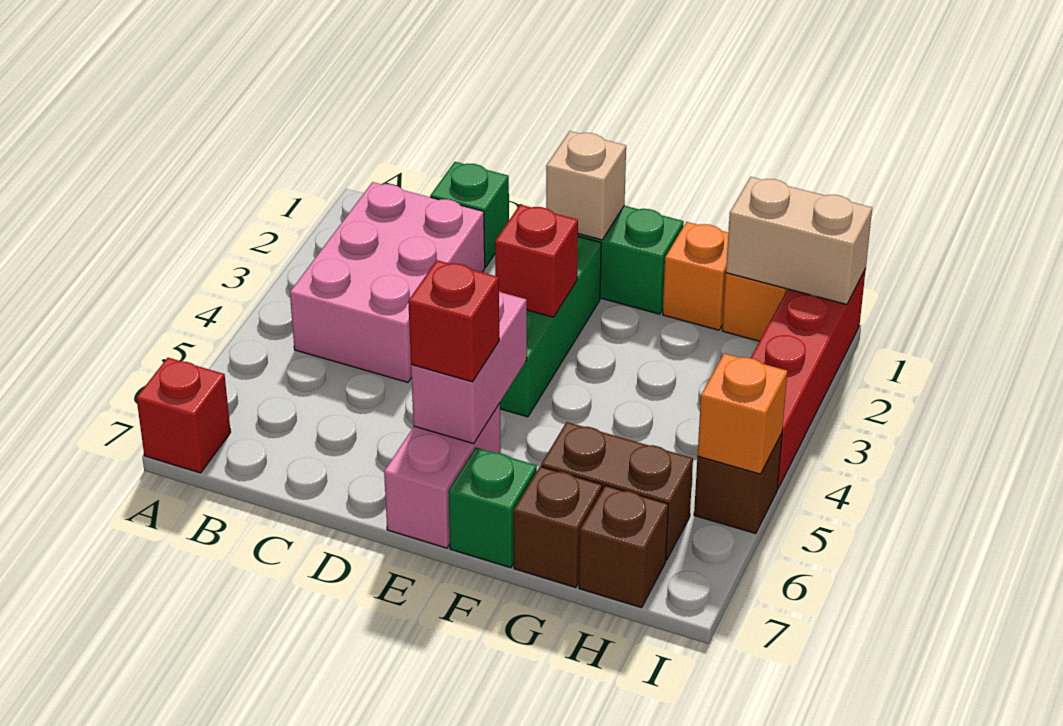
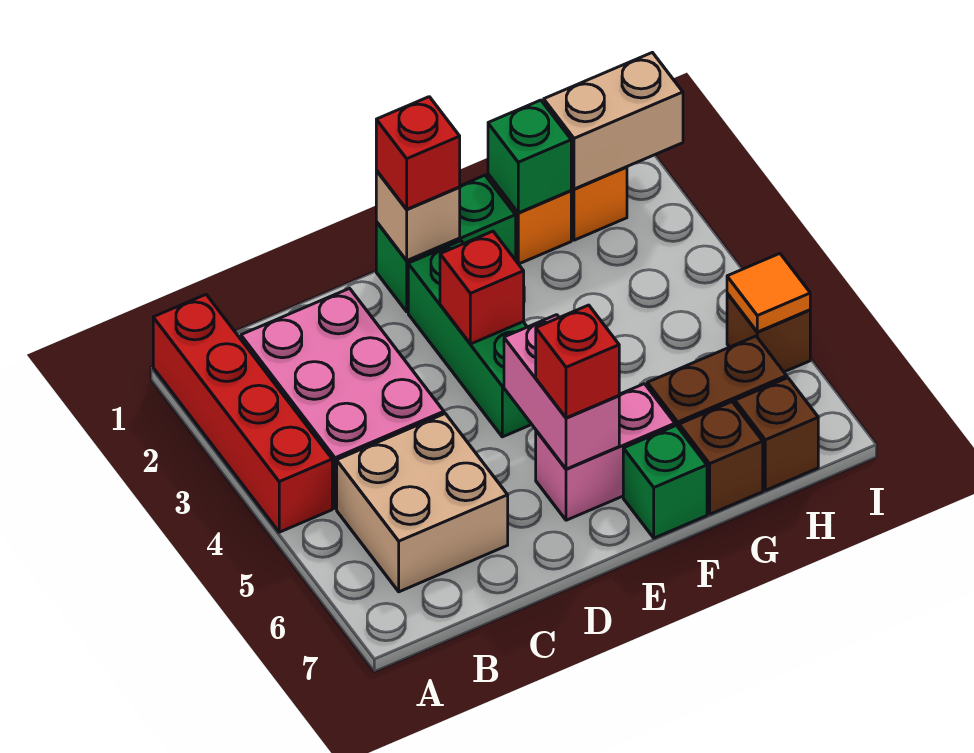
red brick A7 level 1 -> red brick E1 level 3
none -> tan brick B5:C6 level 1
green brick C1 level 1 -> green brick G1 level 2
pink brick E6:E7 level 1 -> pink brick E6:F6 level 1
red brick I1:I4 level 1 -> red brick A1:A4 level 1
orange brick I5 level 2 -> orange tile I5 level 2

